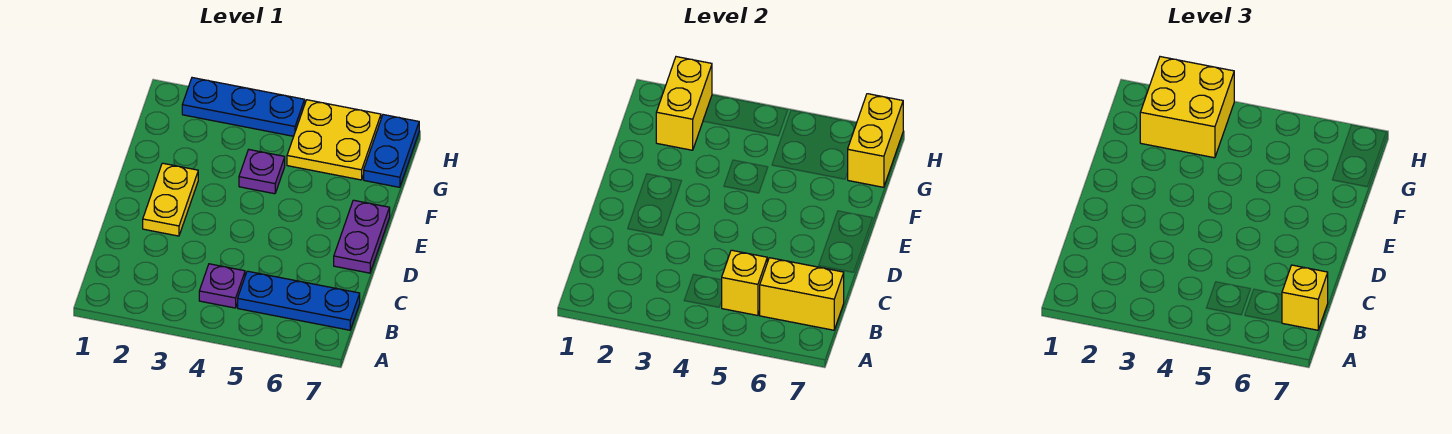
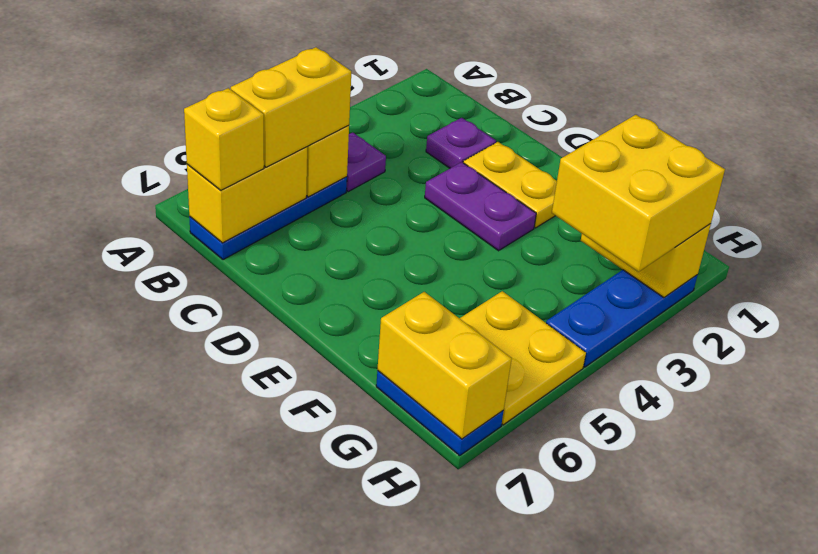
none -> yellow brick B5:B6 level 3
purple plate D7:E7 level 1 -> purple plate D3:E3 level 1
purple plate F4 level 1 -> purple plate C2 level 1

